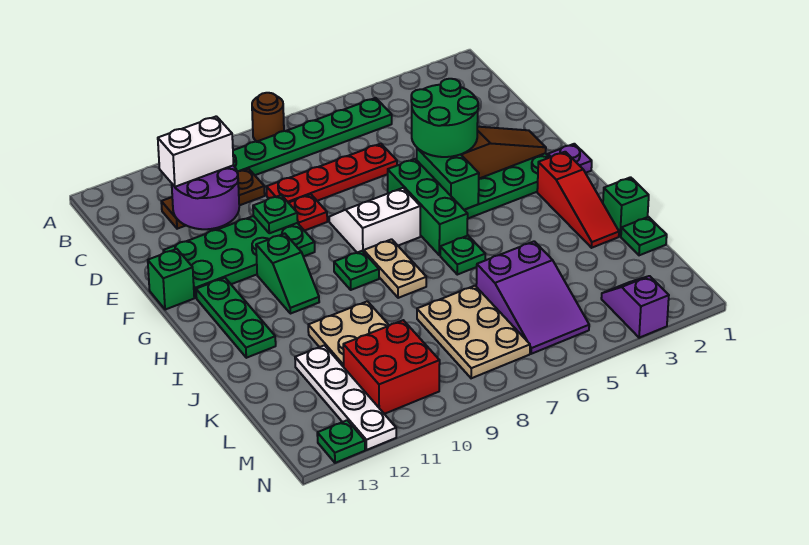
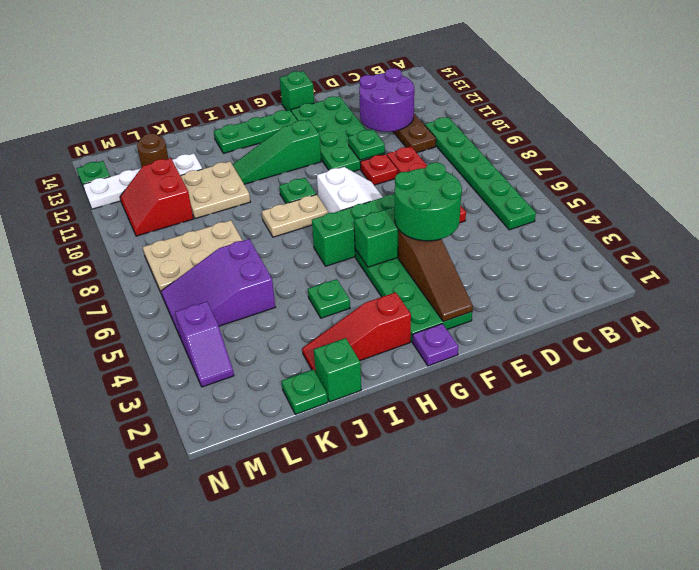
brown round brick A8 level 1 -> brown round brick L12 level 2
white brick C11:C12 level 3 -> none
green slope G11:H11 level 1 top G -> green slope G11:I11 level 1 top G
green plate I6 level 1 -> green plate I4 level 1
red brick L10:M11 level 1 -> red slope L10:M11 level 1 top L
purple slope M3:N3 level 1 top N -> purple slope M3:M4 level 1 top 4

